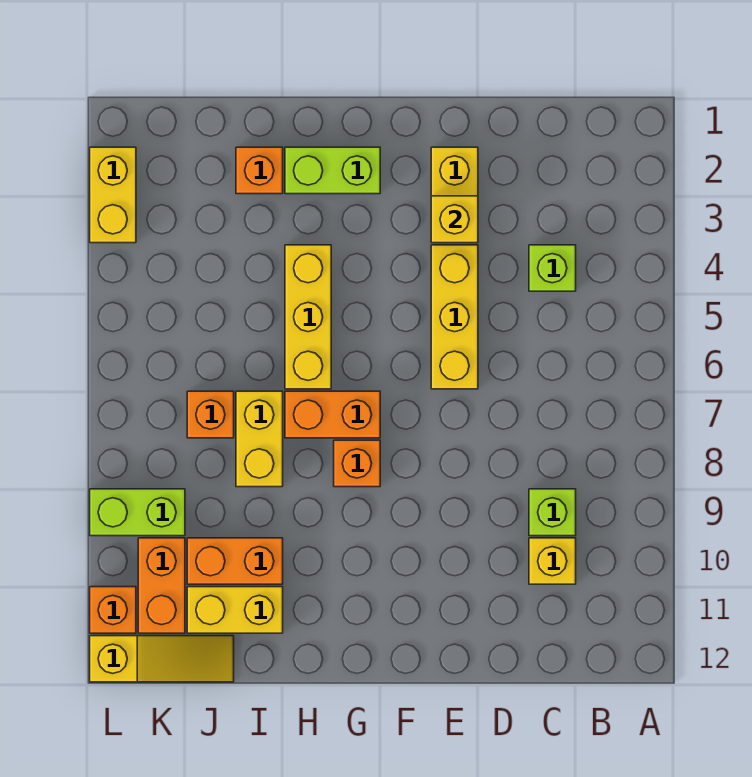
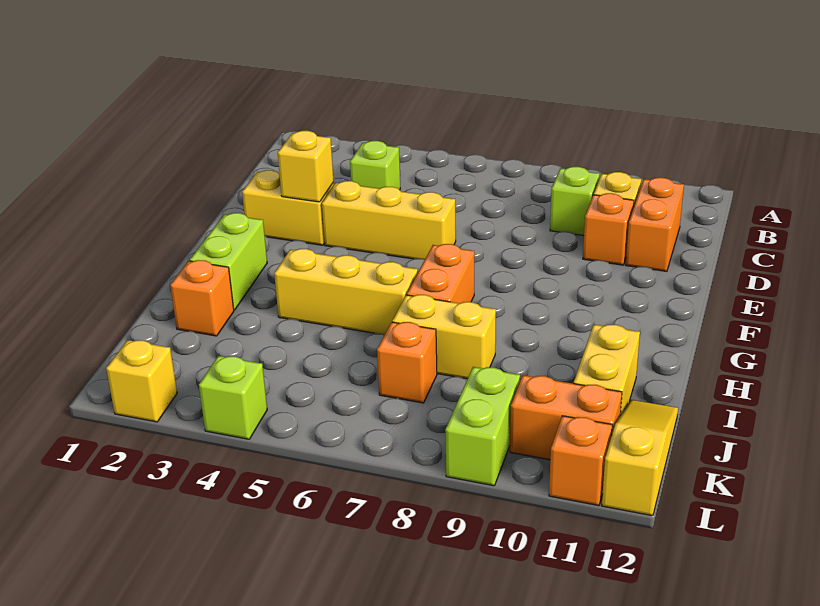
orange brick G8 level 1 -> orange brick D10 level 1
orange brick I10:J10 level 1 -> orange brick C11:D11 level 1
yellow brick L2:L3 level 1 -> yellow brick L2 level 1
none -> lime brick L4 level 1

